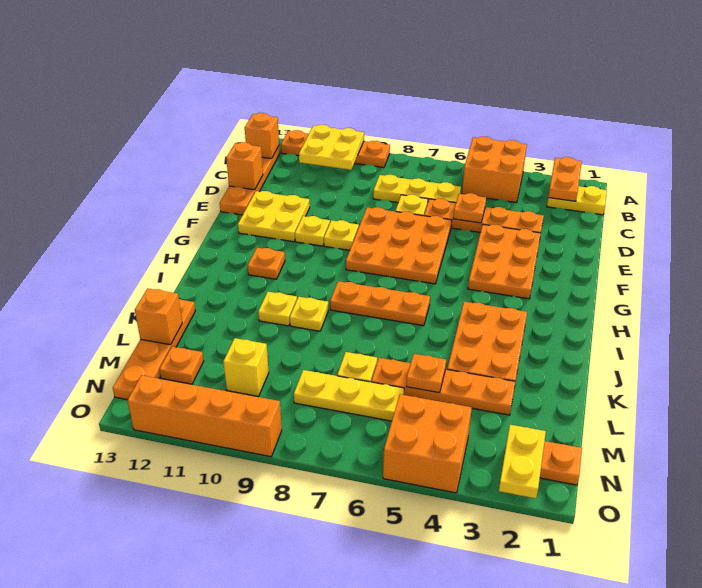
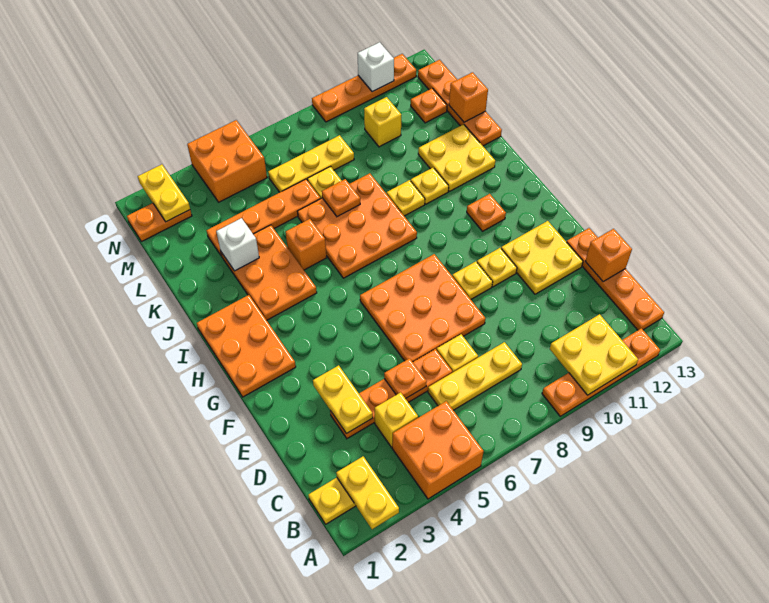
orange plate A2:B2 level 2 -> yellow plate A2:B2 level 2
orange brick B13 level 2 -> orange brick J5 level 1
none -> yellow brick C4 level 1
none -> yellow plate D3:E3 level 2
orange plate E3:G4 level 1 -> orange plate G1:I2 level 1
orange plate I6:I8 level 1 -> orange plate I6:K8 level 1
none -> yellow plate J11:K12 level 1
none -> white brick K3 level 2
orange plate L5 level 2 -> orange plate K7 level 2
orange brick O9:O12 level 1 -> orange plate O9:O12 level 1
none -> white brick O11 level 2

